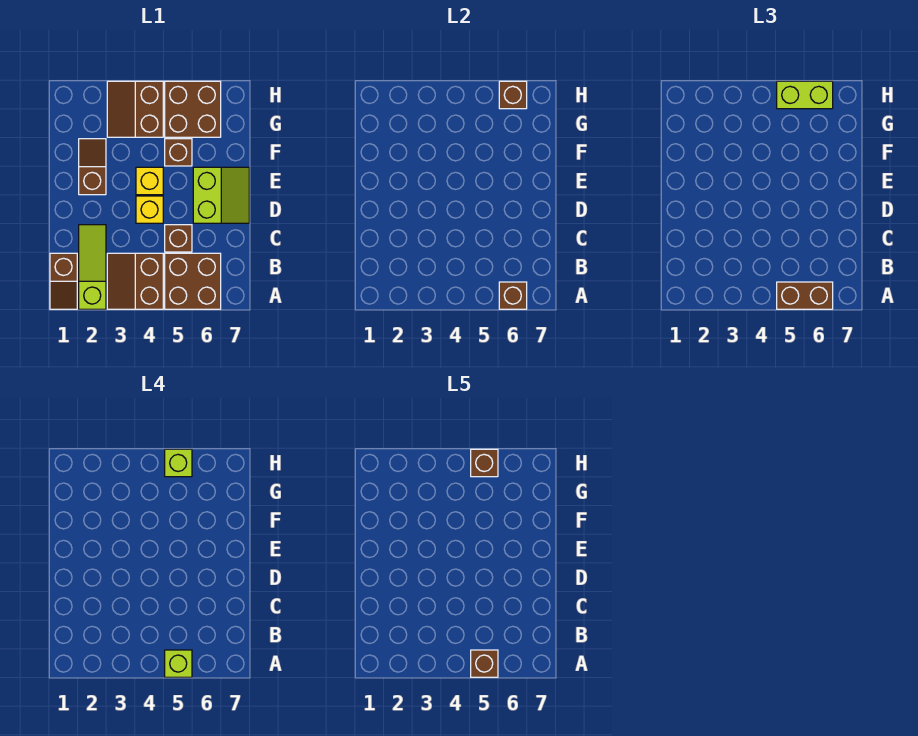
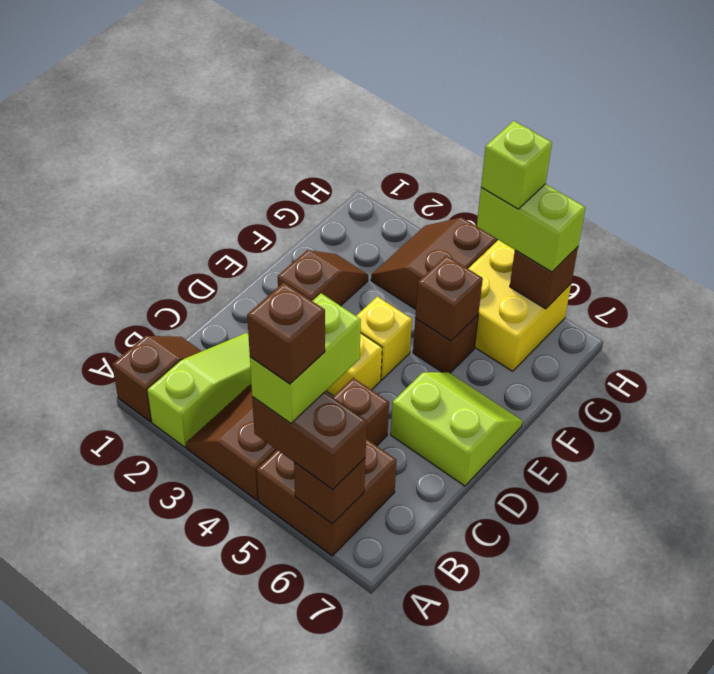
brown slope A1:B1 level 1 top B -> brown slope A1:B1 level 1 top A
lime brick A5 level 4 -> lime brick A5:B5 level 4
lime slope D6:E7 level 1 top 6 -> lime slope D6:E7 level 1 top D
brown brick G5:H6 level 1 -> yellow brick G5:H6 level 1
brown brick H5 level 5 -> brown brick F5 level 2

